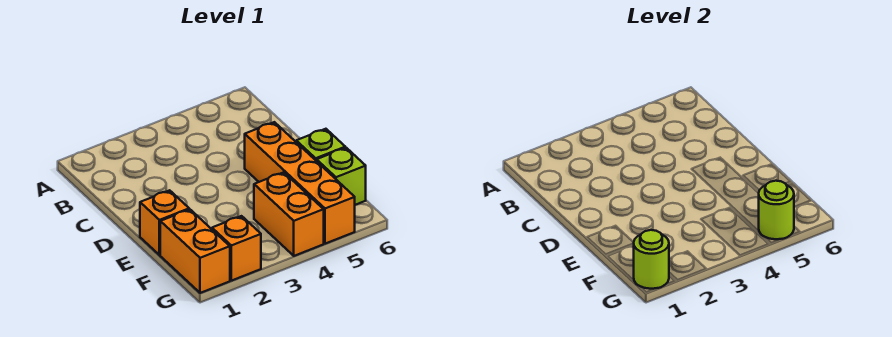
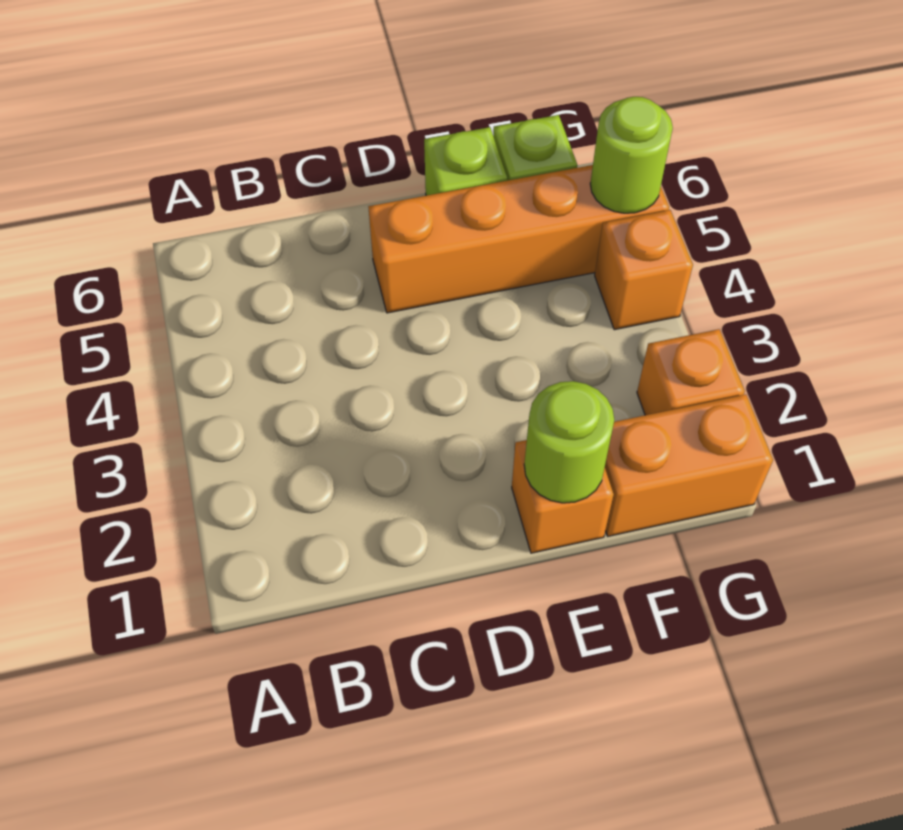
orange brick F4:G4 level 1 -> orange brick G4 level 1
lime round brick G1 level 2 -> lime round brick E1 level 2

